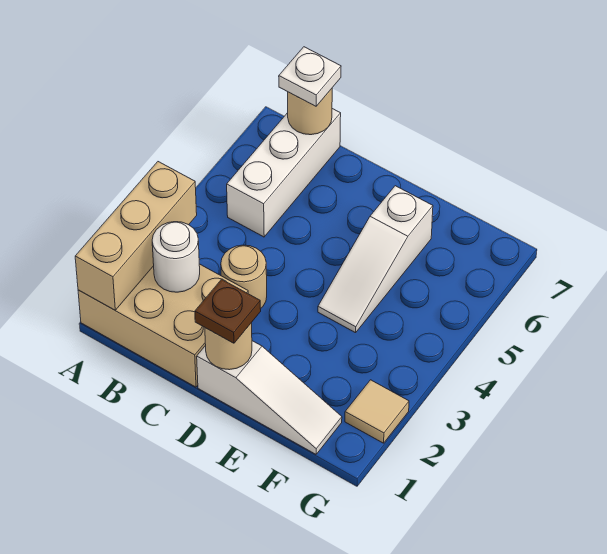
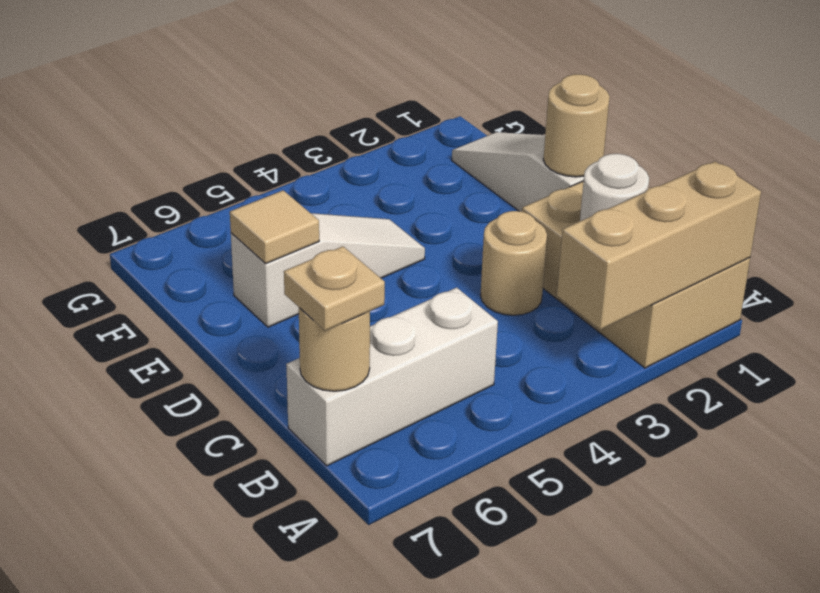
white plate B7 level 3 -> tan plate B7 level 3
brown plate D1 level 3 -> none
tan tile G2 level 1 -> tan tile E6 level 2

